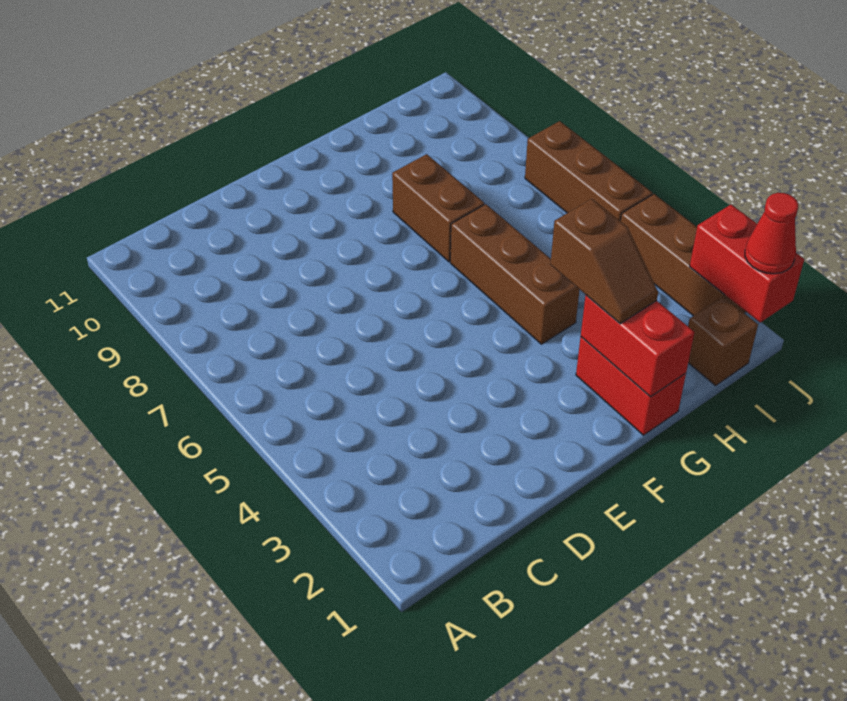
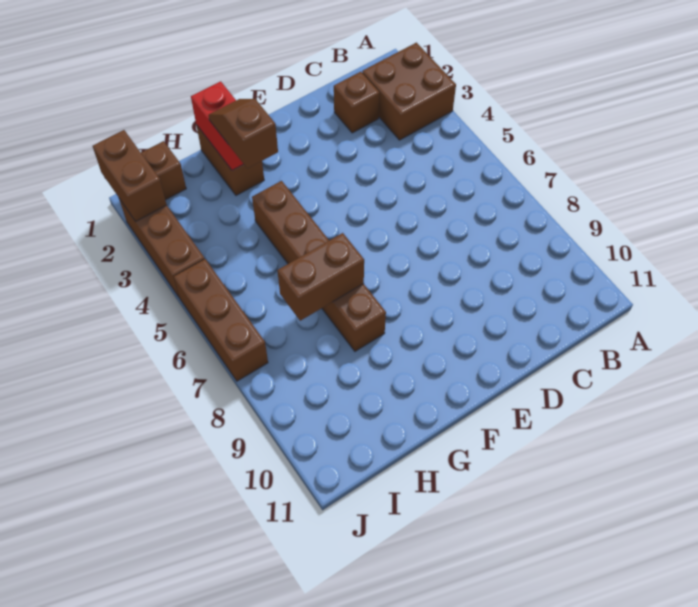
none -> brown brick A2:B3 level 1
none -> brown brick C2 level 1
red brick G1:G2 level 1 -> brown brick G1:G2 level 1
none -> brown brick G7:H7 level 2
red brick J1:J2 level 2 -> brown brick J1:J2 level 2
red cone J1 level 3 -> none

